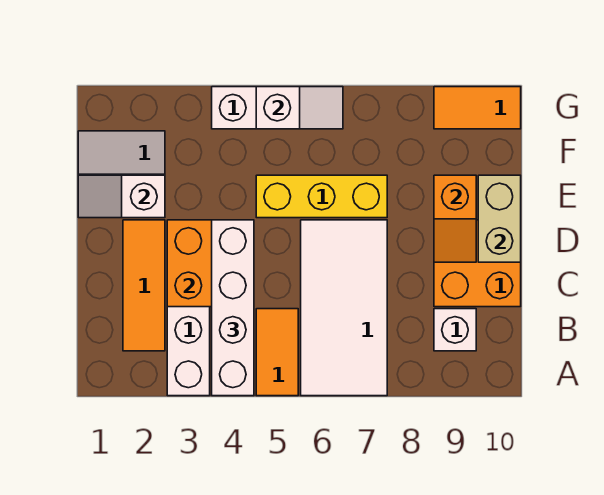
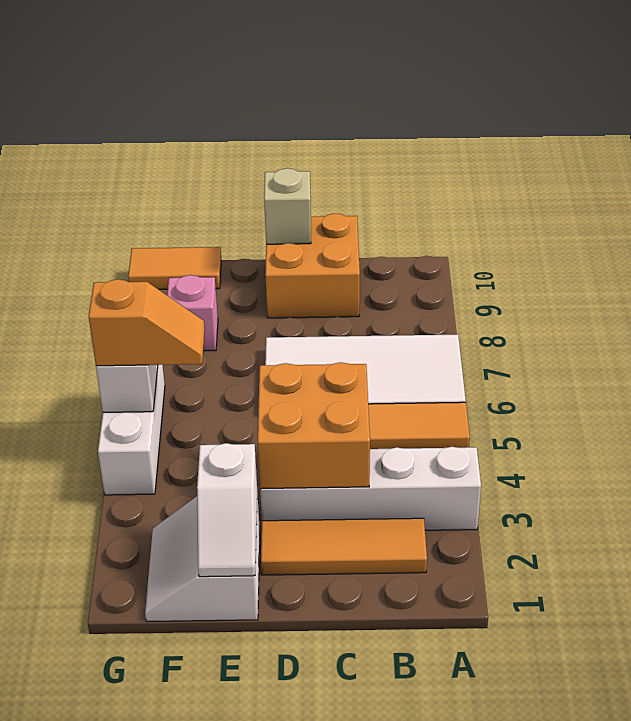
white brick A4:D4 level 3 -> none
white brick B9 level 1 -> none
orange slope D9:E9 level 2 top E -> orange slope F5:G5 level 3 top G
tan brick D10:E10 level 2 -> tan brick D10 level 2
yellow brick E5:E7 level 1 -> none
none -> pink brick F8 level 1
orange tile G9:G10 level 1 -> orange tile F10:G10 level 1

